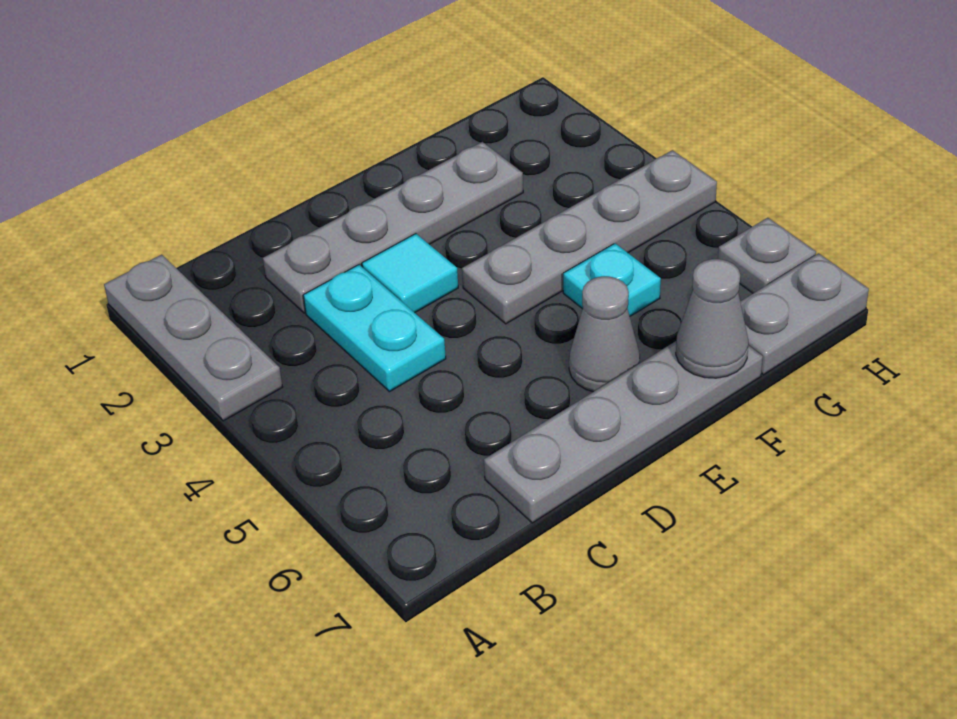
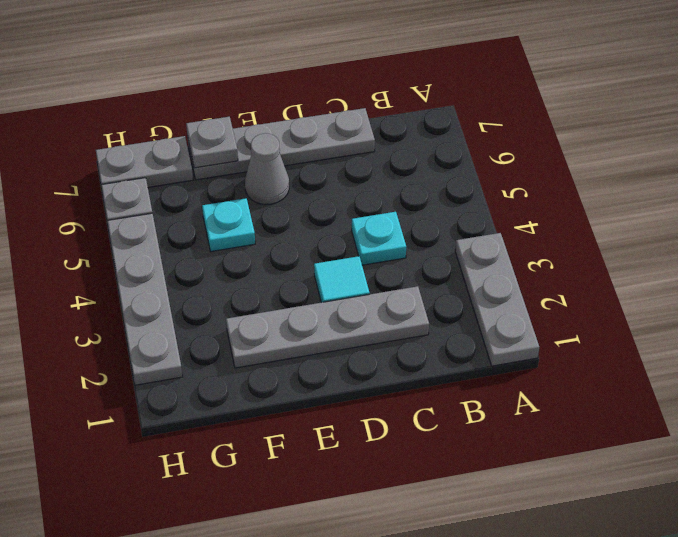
cyan plate C3:C4 level 1 -> cyan plate C4 level 1
grey plate E4:H4 level 1 -> grey plate H2:H5 level 1
grey cone F7 level 2 -> grey plate F7 level 2

